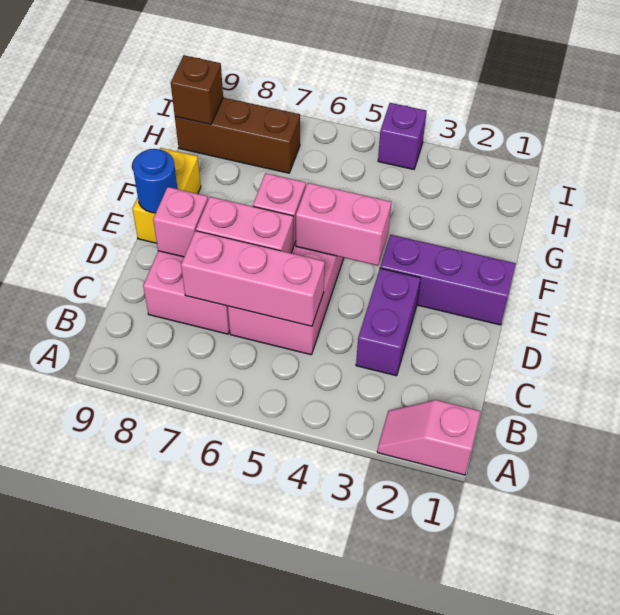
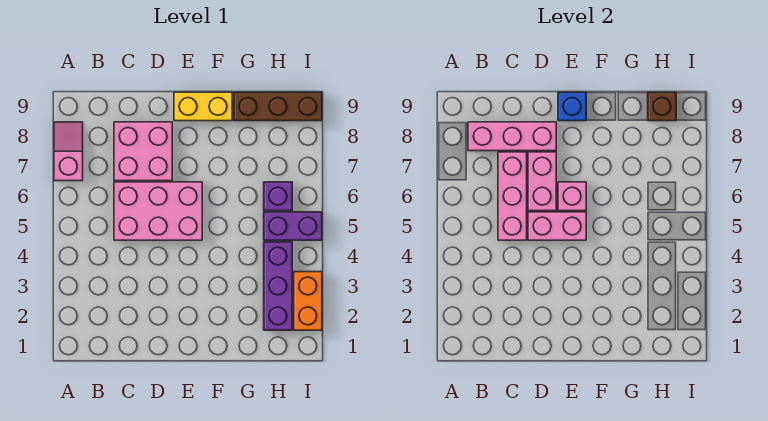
pink slope A1:A2 level 1 top 1 -> pink slope A7:A8 level 1 top 7
purple brick C3:D3 level 1 -> purple brick H5:I5 level 1
pink brick D8 level 2 -> pink brick B8:D8 level 2
purple brick E1:E3 level 1 -> purple brick H2:H4 level 1
pink brick E4:E5 level 2 -> pink brick D5:E5 level 2
blue round brick E9 level 2 -> blue brick E9 level 2
brown brick H7:H9 level 1 -> brown brick G9:I9 level 1
none -> orange brick I2:I3 level 1
purple brick I4 level 1 -> purple brick H6 level 1

